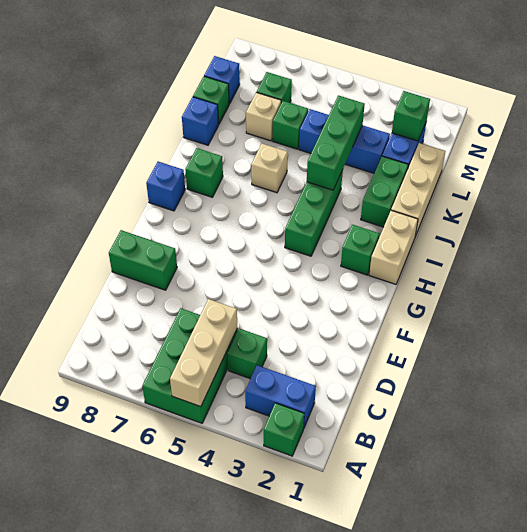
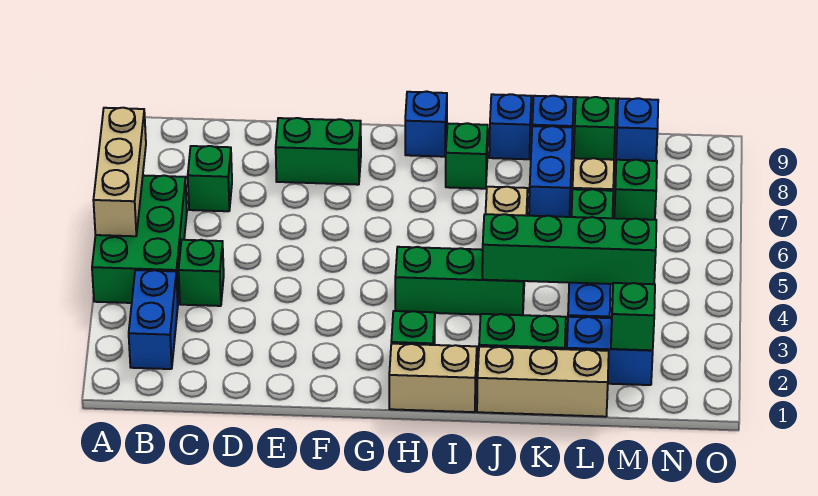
green brick A2 level 1 -> green brick C7 level 1
green brick A5:C6 level 1 -> green brick A4:B6 level 1
tan brick A5:C5 level 2 -> tan brick A5:A7 level 2
green brick E8:E9 level 1 -> green brick E8:F8 level 1
green brick J4:L4 level 2 -> green brick J4:M4 level 2
none -> blue brick J9 level 1
none -> blue brick K7:K8 level 1

